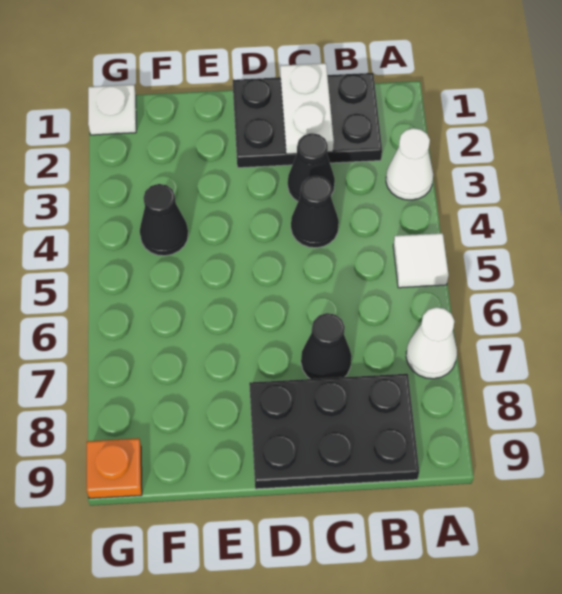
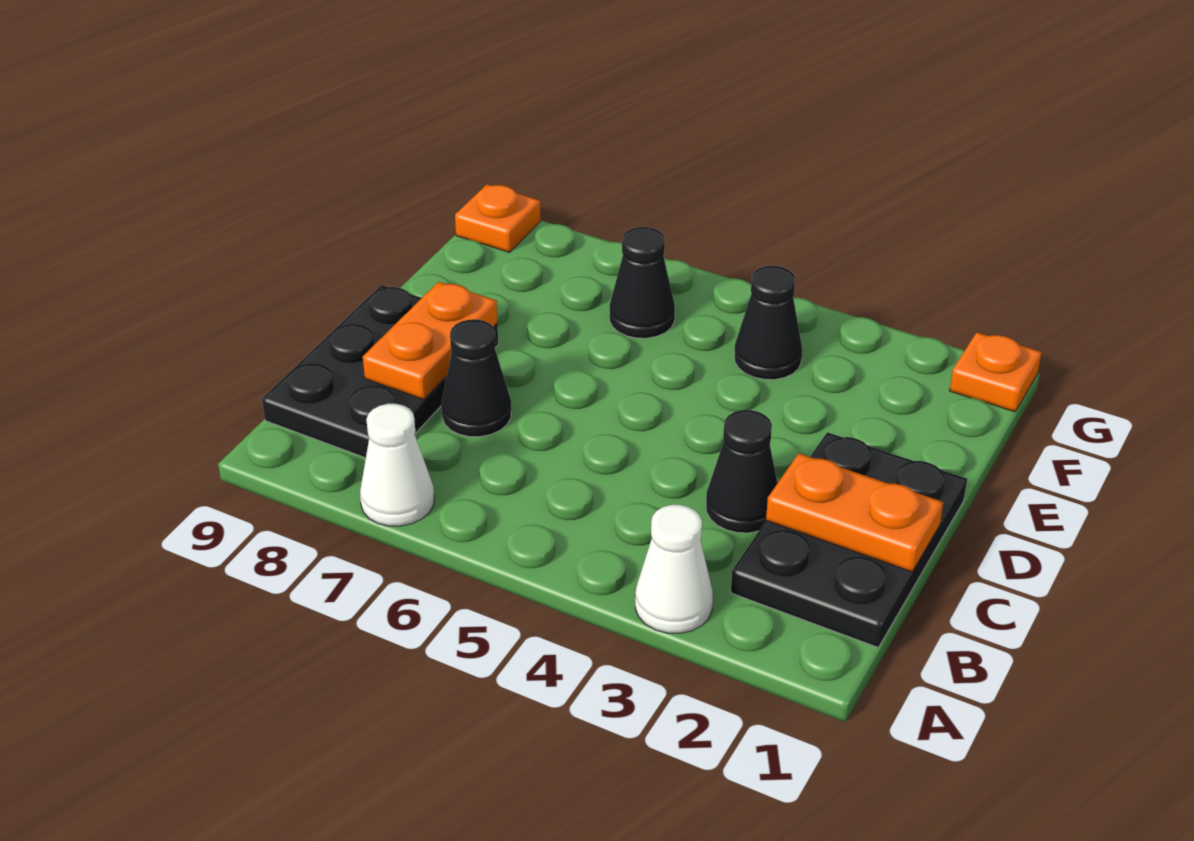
white tile A5 level 1 -> none
white plate C1:C2 level 2 -> orange plate C1:C2 level 2
black cone C4 level 1 -> black cone F6 level 1
none -> orange plate C8:D8 level 2
white plate G1 level 1 -> orange plate G1 level 1

